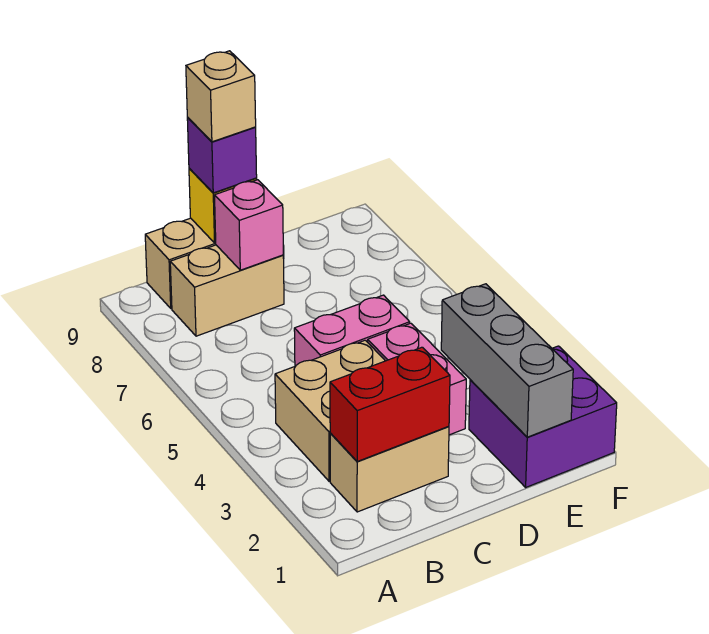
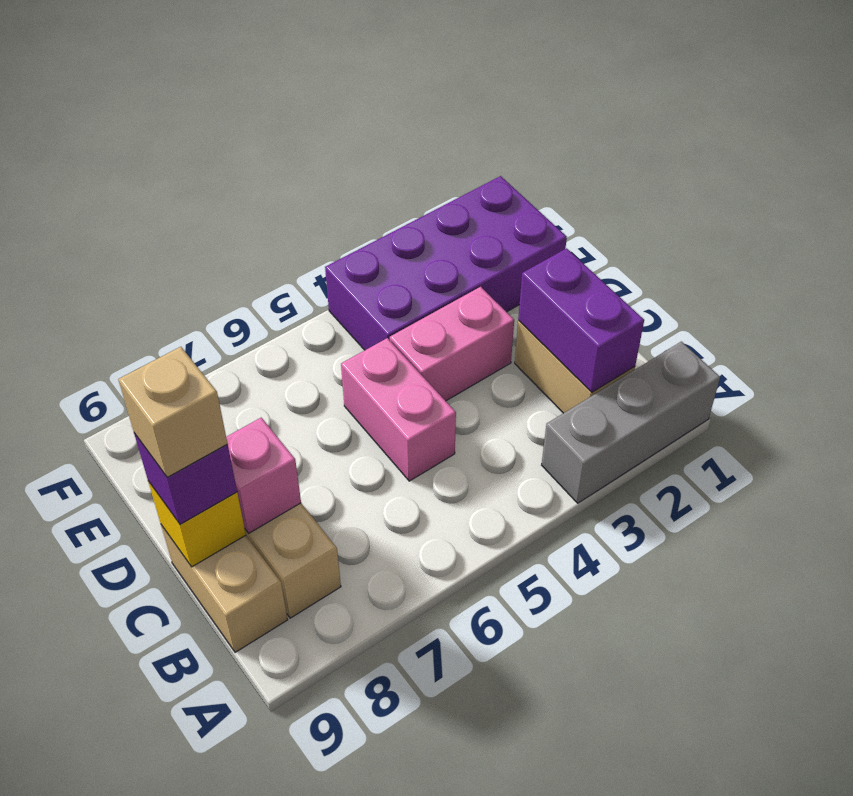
red brick B2:C2 level 2 -> purple brick B2:C2 level 2
tan brick B3:C4 level 1 -> none
purple brick E1:F2 level 1 -> purple brick E1:F4 level 1
grey brick E1:E3 level 2 -> grey brick A1:A3 level 1

